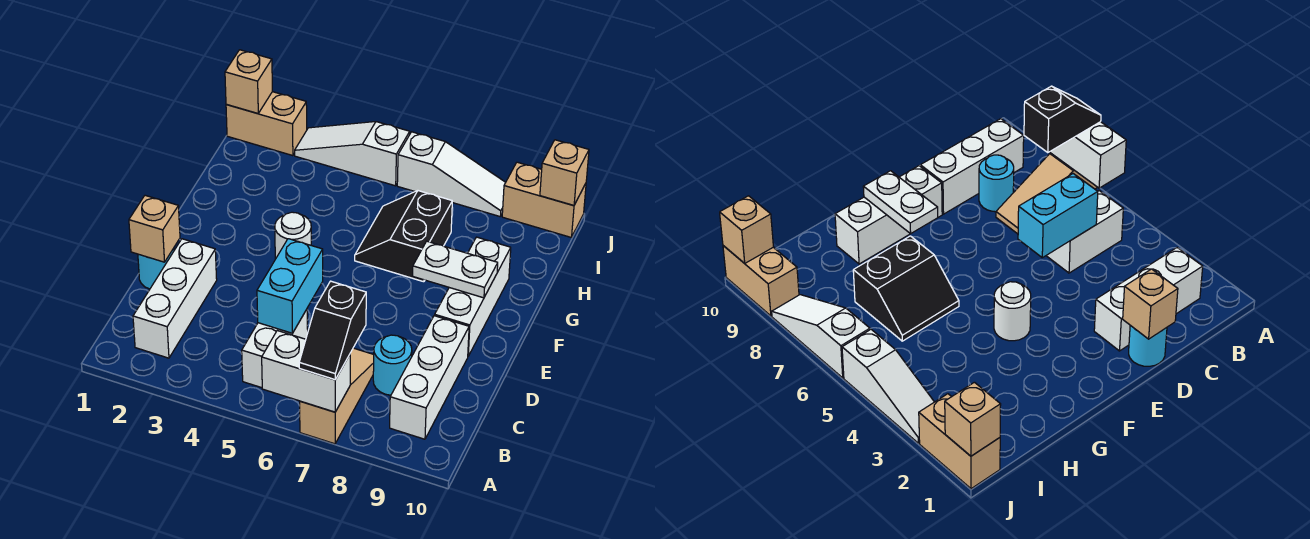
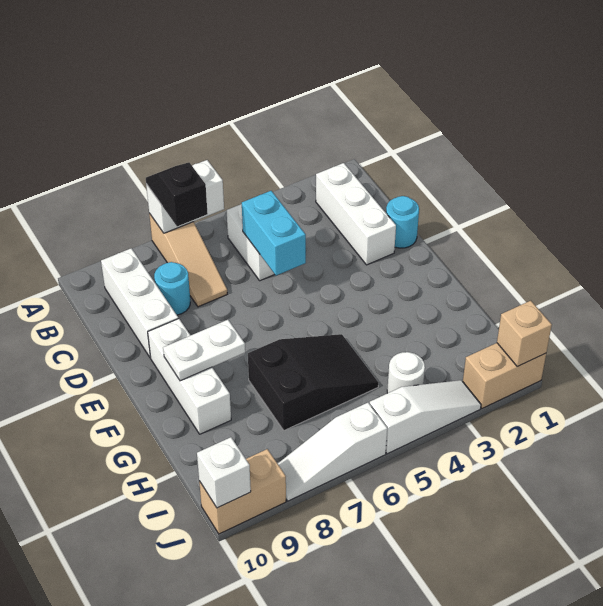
tan brick D1 level 2 -> none
white round brick F4 level 1 -> white round brick I4 level 1
black slope G6:H7 level 1 top 7 -> black slope G5:H7 level 1 top 7
tan brick J10 level 2 -> white brick J10 level 2

